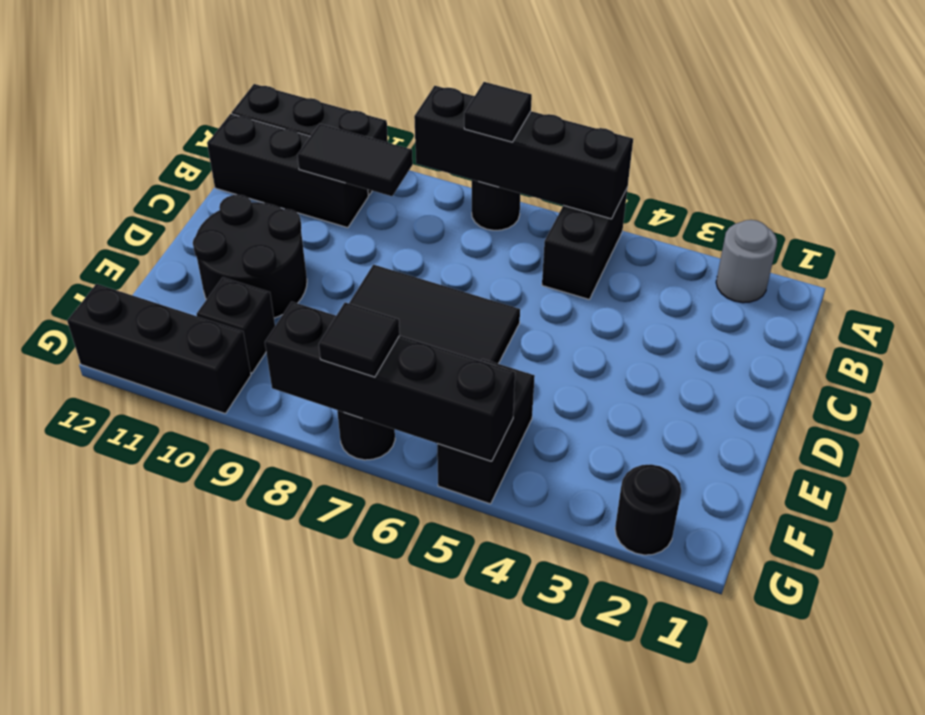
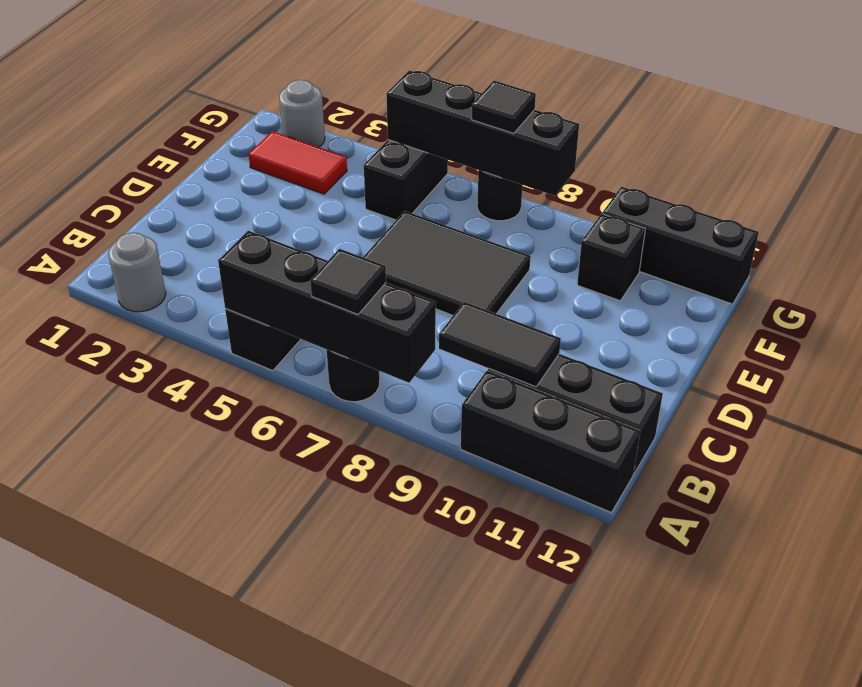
black round brick D10:E11 level 1 -> none
none -> red tile F2:F3 level 1
black round brick G2 level 1 -> grey round brick G2 level 1

